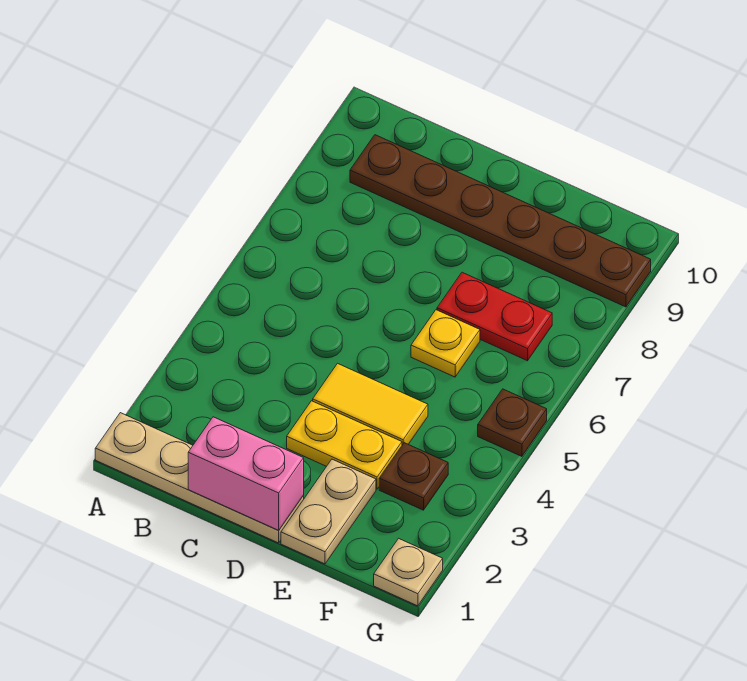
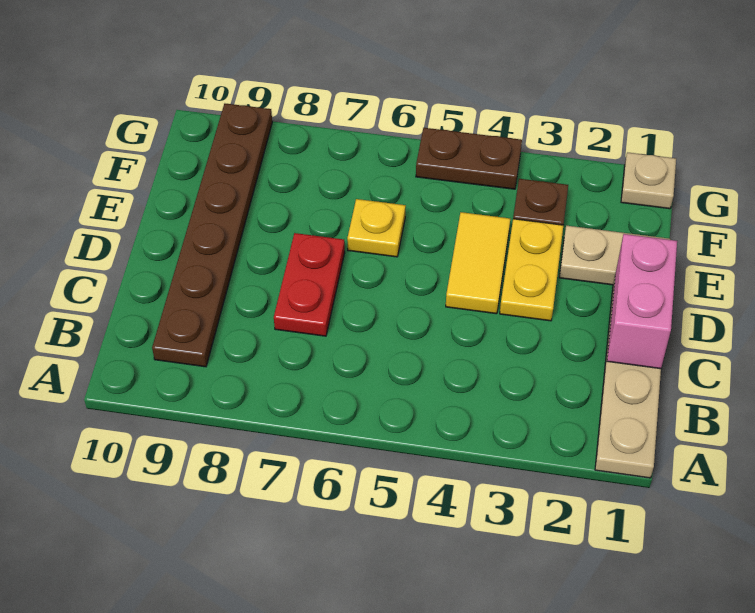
red plate E7:F7 level 1 -> red plate C7:D7 level 1
brown plate G5 level 1 -> brown plate G4:G5 level 1

